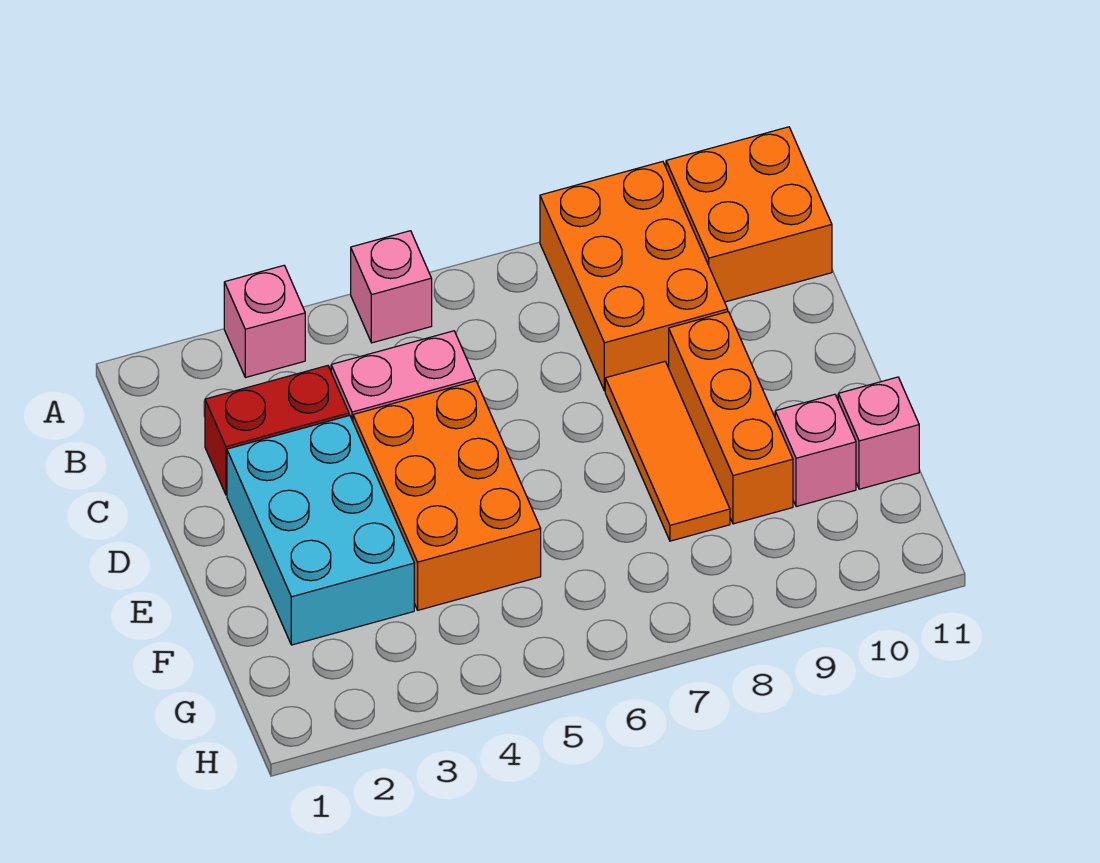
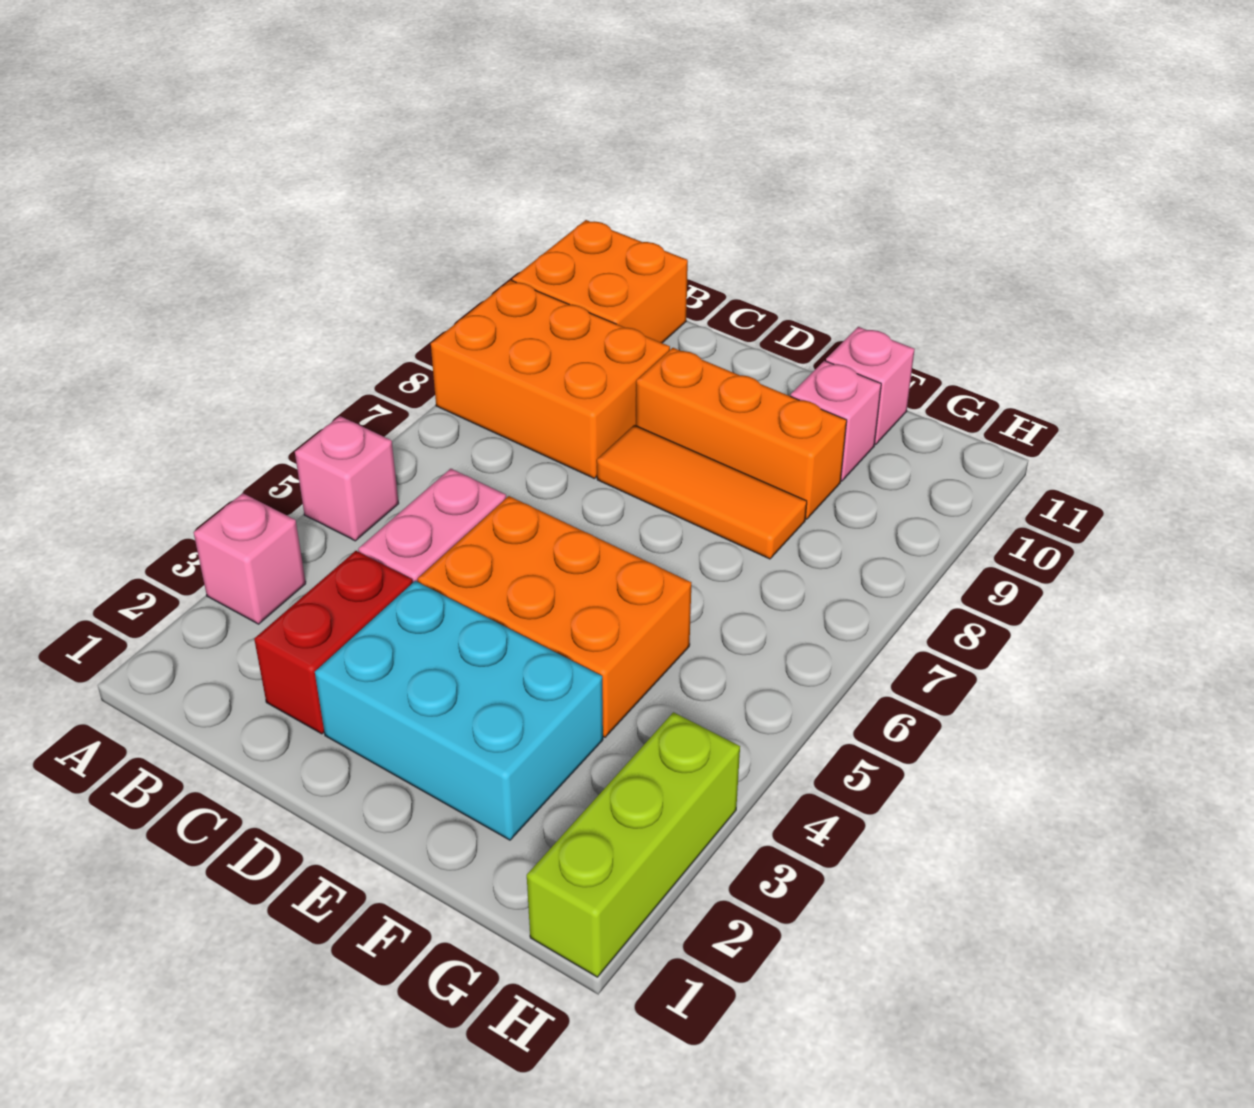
none -> lime brick H1:H3 level 1

